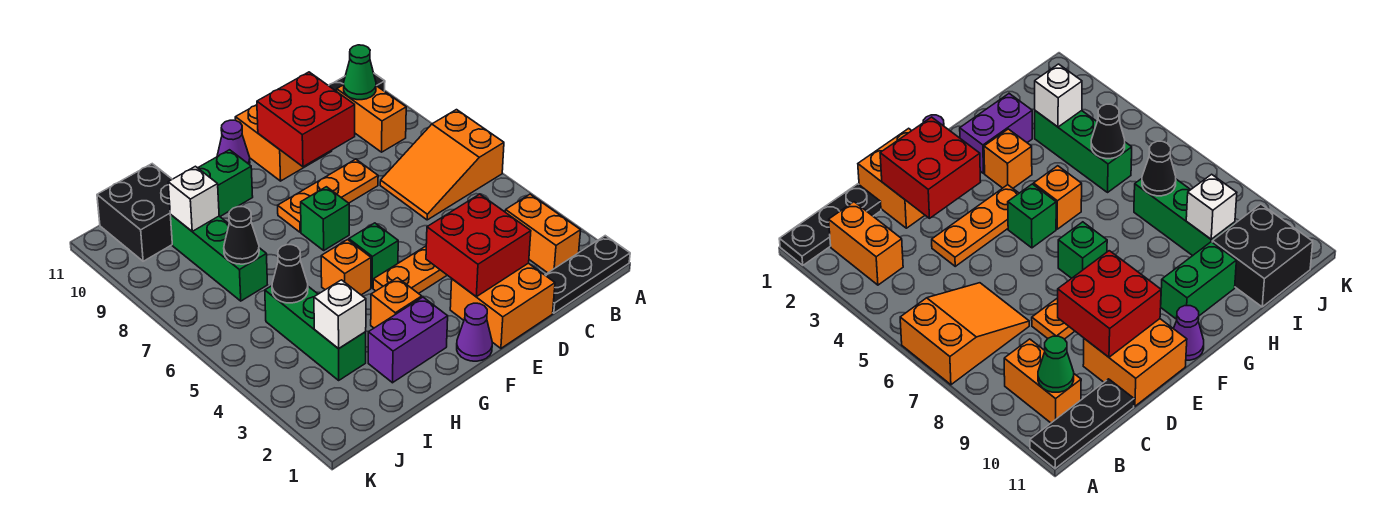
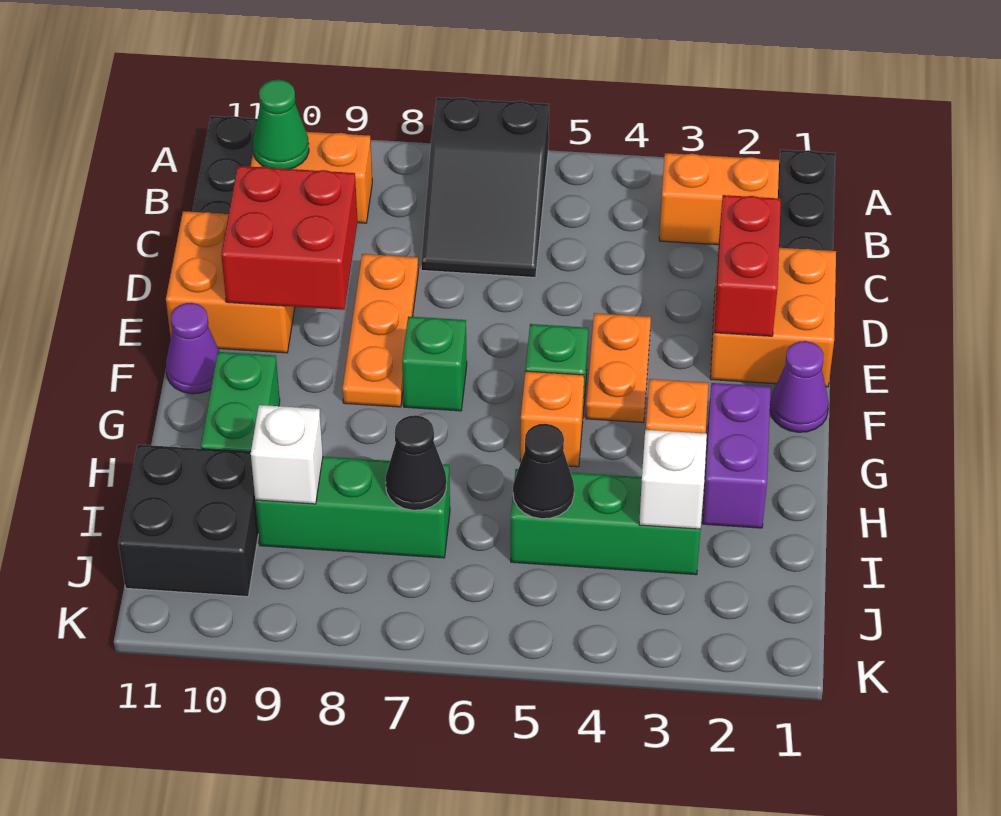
orange slope A6:C7 level 1 top A -> black slope A6:C7 level 1 top A
red brick D2:E3 level 2 -> red brick D2:E2 level 2
orange plate D4:F4 level 1 -> orange plate E4:F4 level 1

